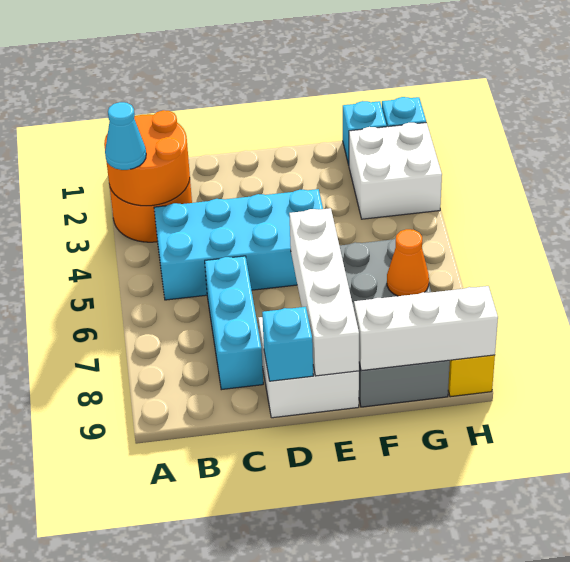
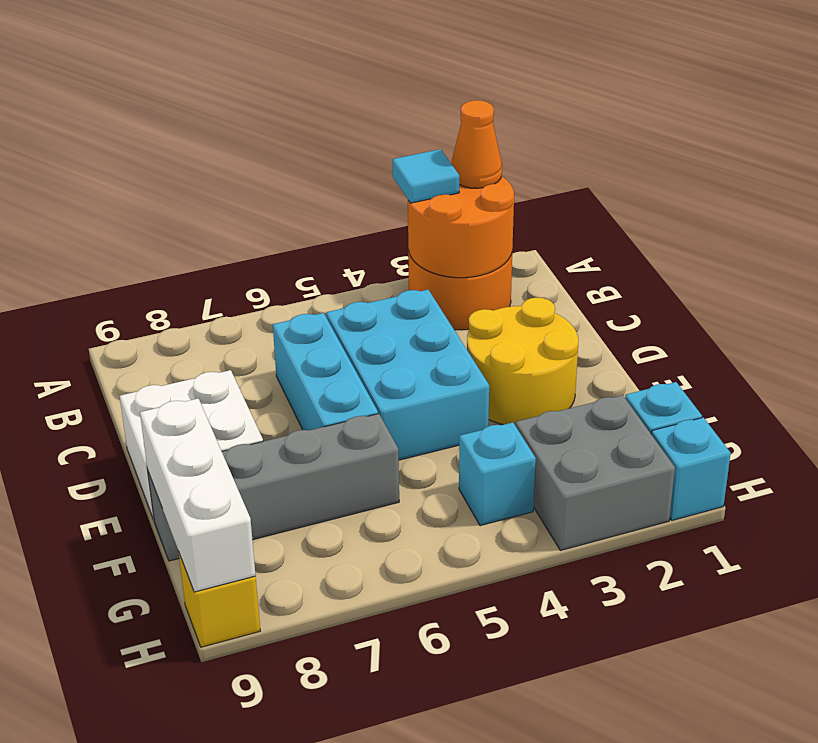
cyan cone A3 level 3 -> cyan tile A3 level 3
cyan brick B4:E5 level 1 -> cyan brick C4:E5 level 1
cyan brick C6:C8 level 1 -> cyan brick C6:E6 level 1
none -> yellow round brick D2:E3 level 1
cyan brick D9 level 2 -> cyan brick G4 level 1
white brick E6:E9 level 2 -> none
grey brick F6:G9 level 1 -> grey brick F6:F9 level 1
white brick G2:H3 level 1 -> grey brick G2:H3 level 1
orange cone G7 level 2 -> orange cone A2 level 3

